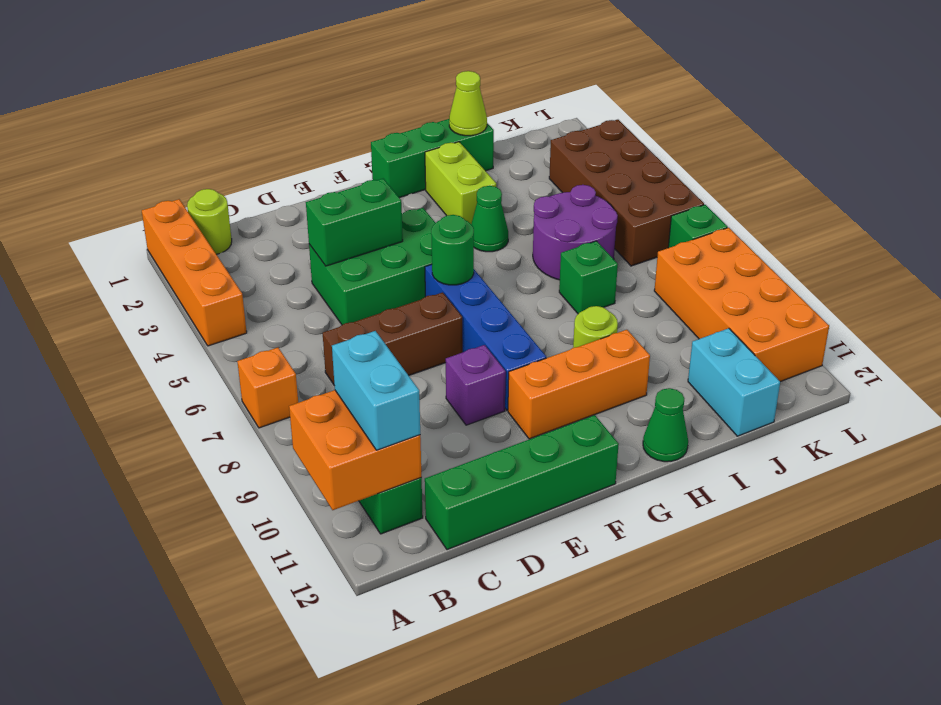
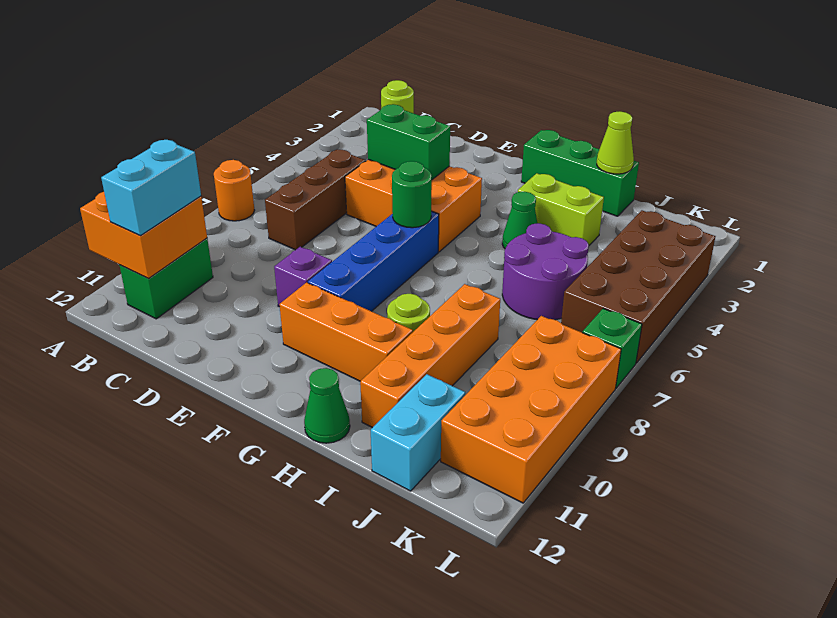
orange brick A1:A4 level 1 -> orange brick I8:I11 level 1
orange brick A7 level 1 -> orange round brick A7 level 1
brown brick C7:E7 level 1 -> brown brick C5:C7 level 1
green brick C12:F12 level 1 -> none
green brick D4:F5 level 1 -> orange brick D4:F5 level 1
lime brick H2:H3 level 1 -> lime brick H3:I3 level 1
green brick I7 level 1 -> none

